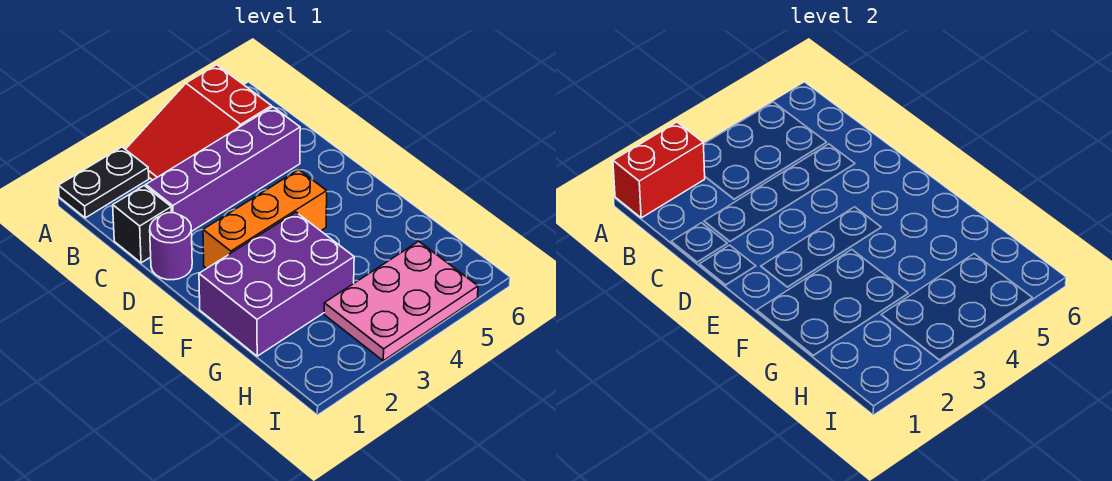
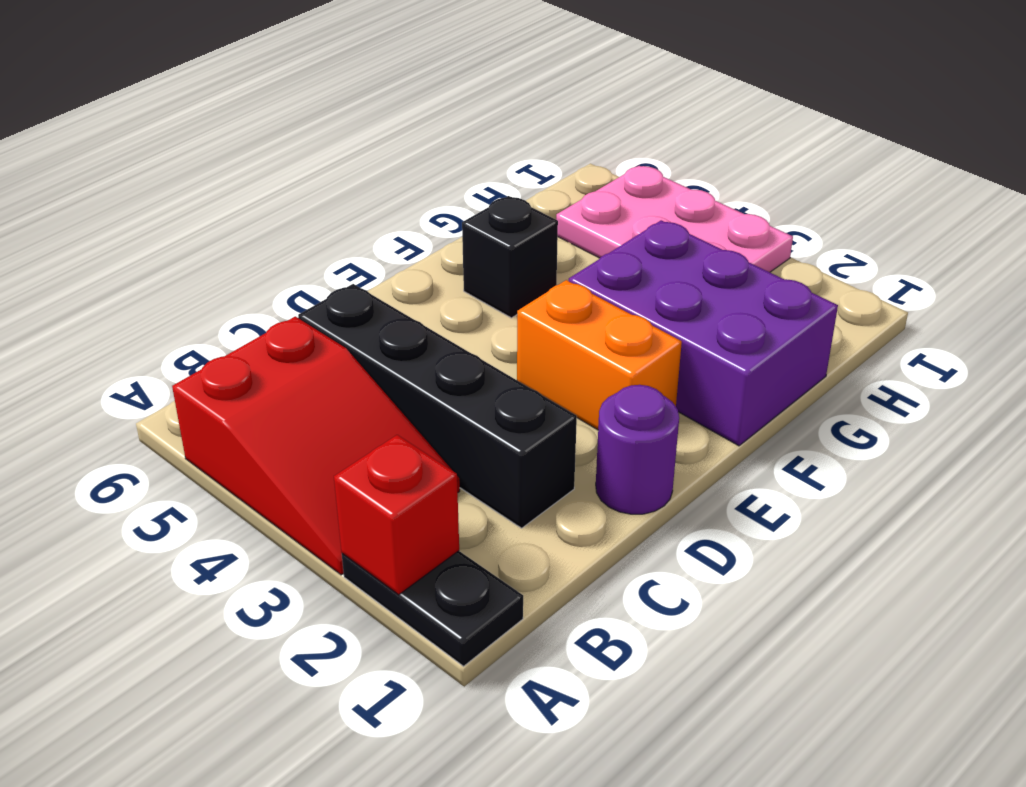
red brick A1:A2 level 2 -> red brick A2 level 2
black brick C1 level 1 -> black brick F5 level 1
purple brick C2:C5 level 1 -> black brick C2:C5 level 1
orange brick E2:E4 level 1 -> orange brick E2:E3 level 1

